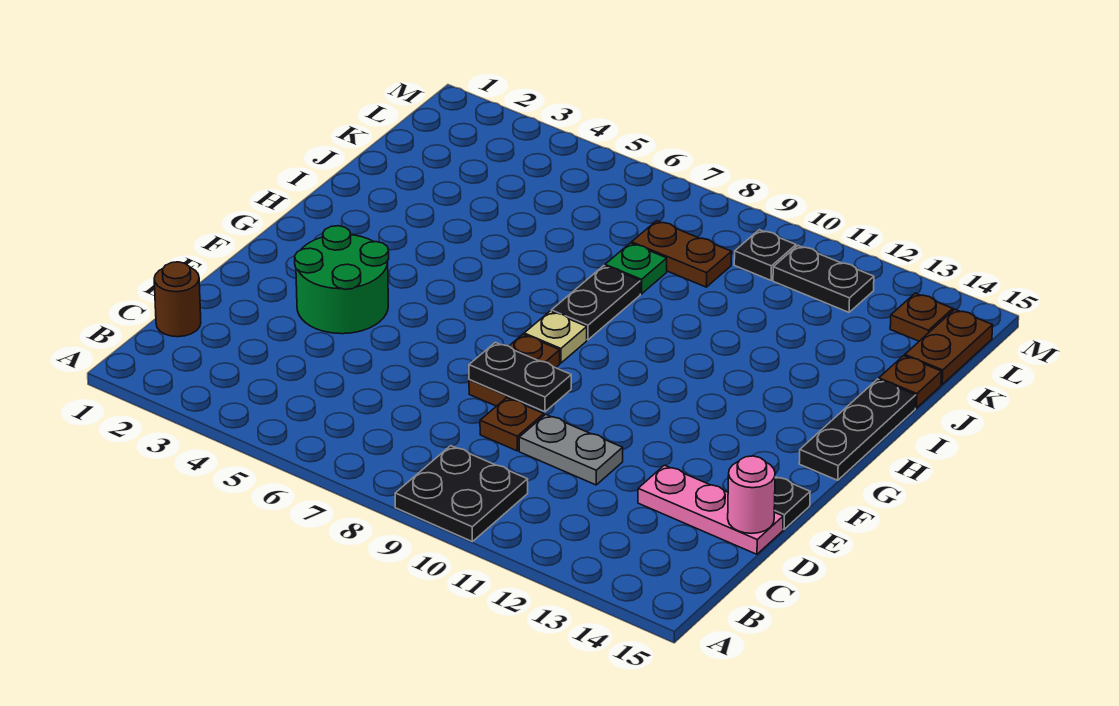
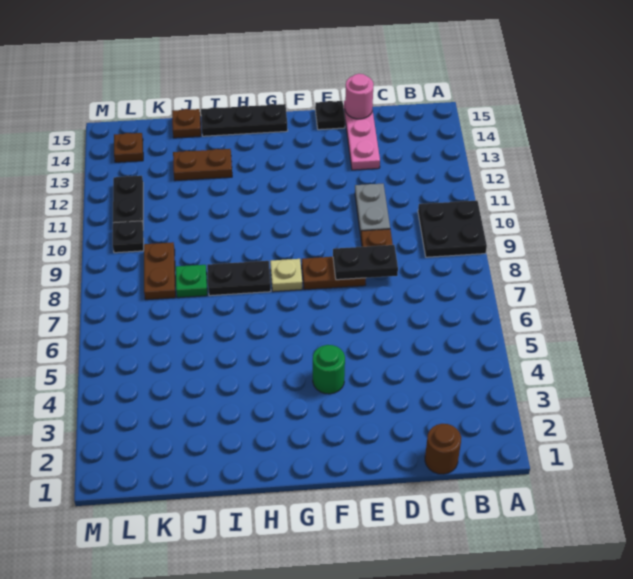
green round brick E3:F4 level 1 -> green round brick F4 level 1
black plate E8:E9 level 2 -> black plate D8:E8 level 2
brown plate K15:L15 level 1 -> brown plate I13:J13 level 1

